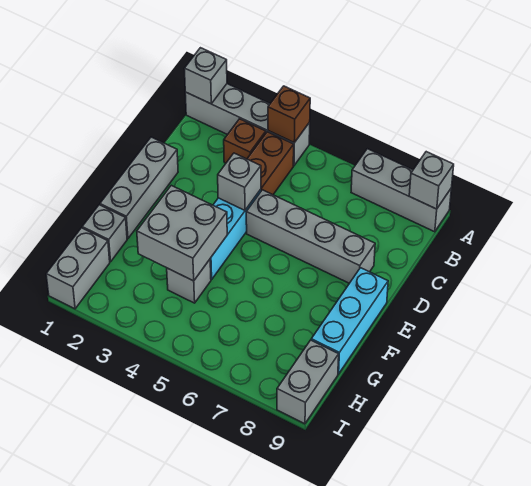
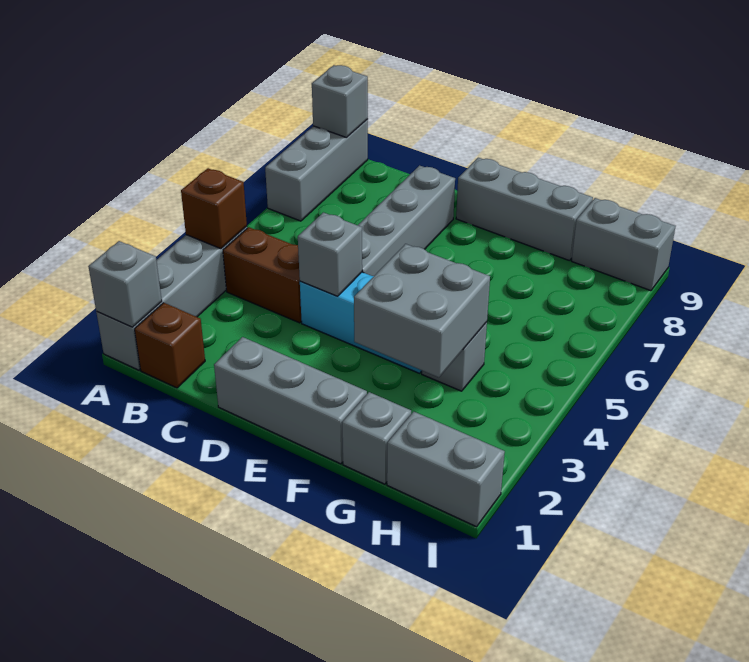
brown brick B3 level 1 -> brown brick B1 level 1
cyan brick E9:G9 level 1 -> grey brick E9:G9 level 1

